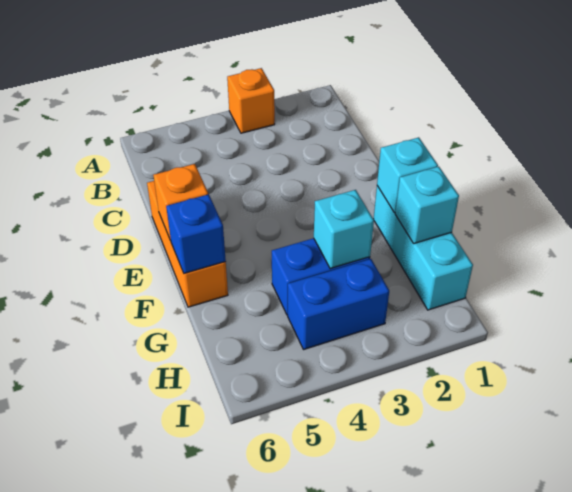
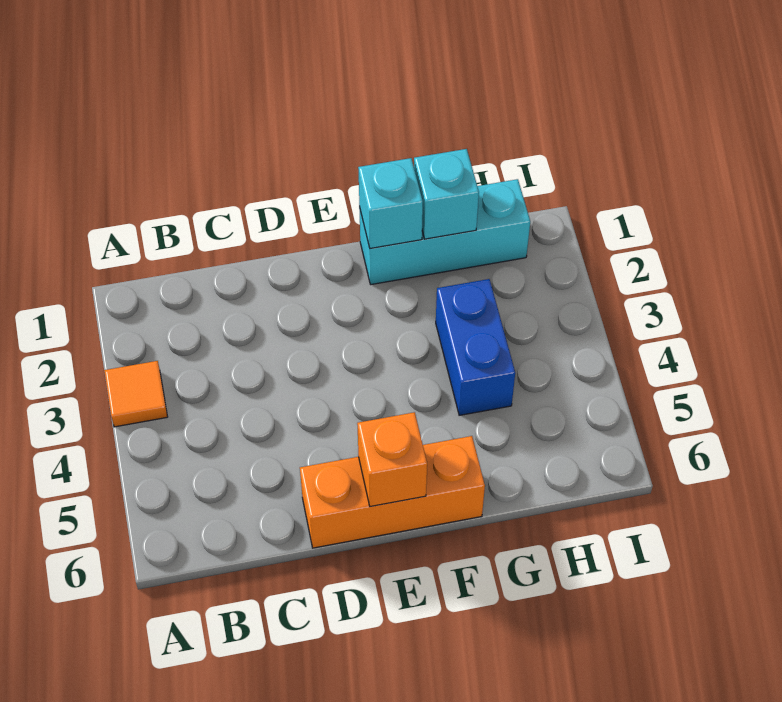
orange brick A3 level 1 -> orange tile A3 level 1
blue brick F6 level 2 -> none
cyan brick G3 level 2 -> none
blue brick H3:H4 level 1 -> none

